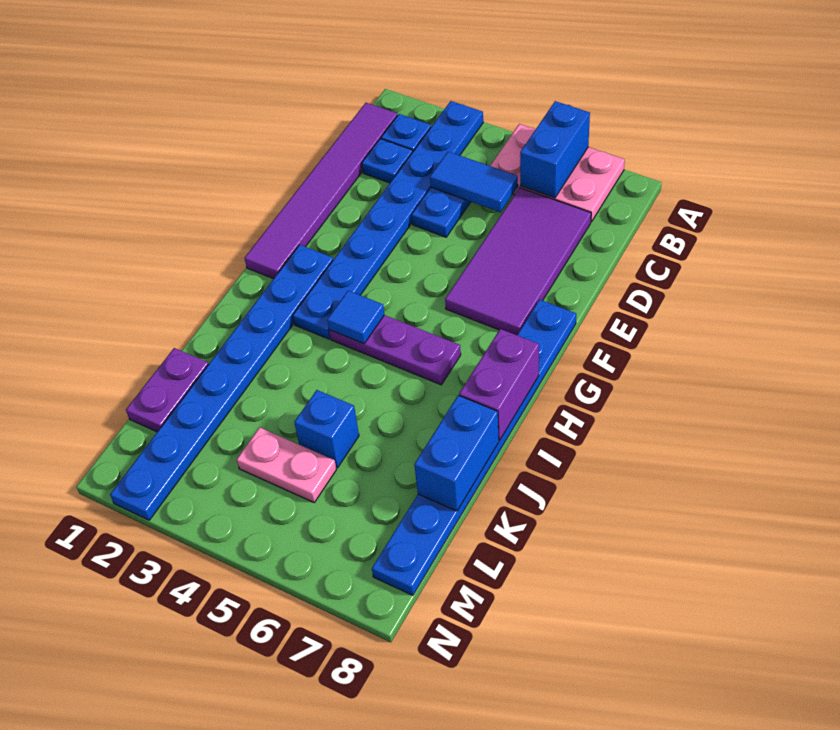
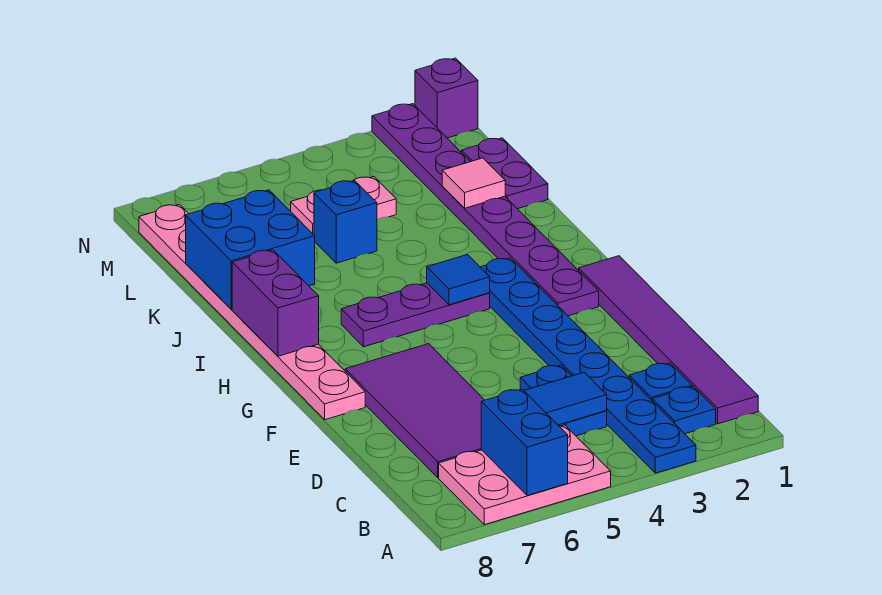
blue plate F8:M8 level 1 -> pink plate F8:M8 level 1
blue plate G2:N2 level 1 -> purple plate G2:N2 level 1
blue brick J8:K8 level 2 -> blue brick J7:K8 level 2
none -> pink tile K2 level 2
none -> purple brick N1 level 1

